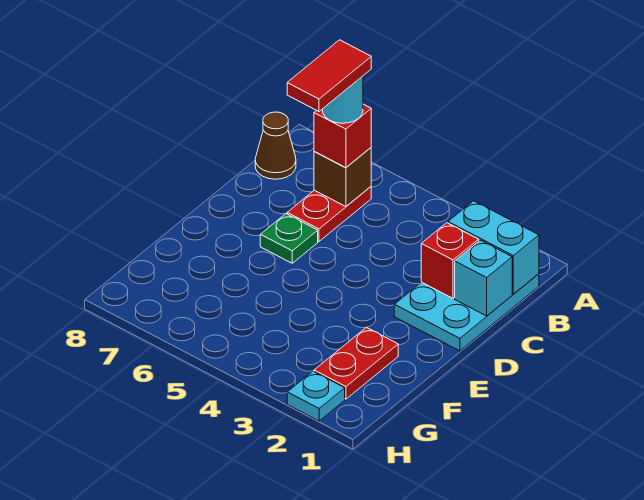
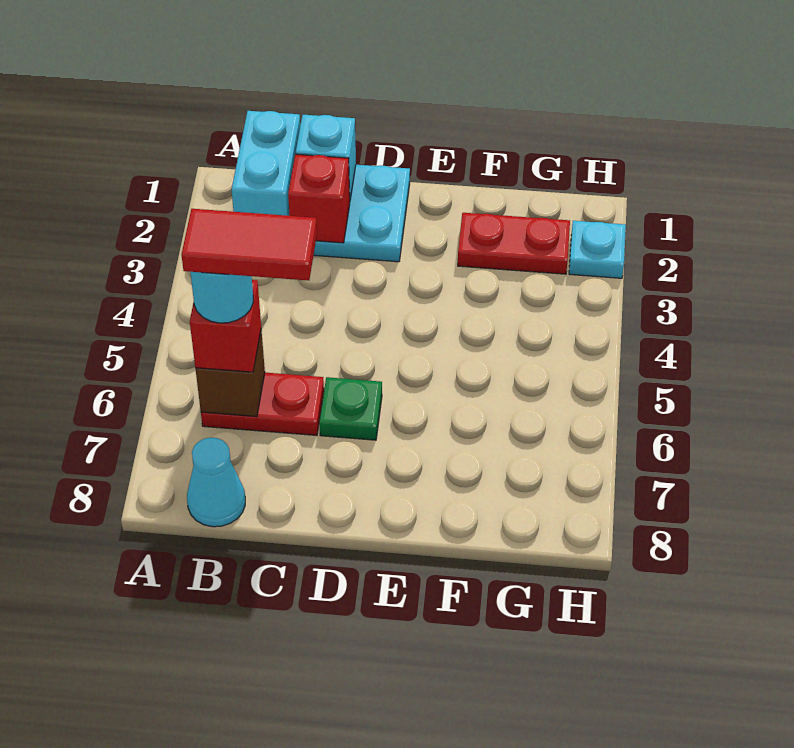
brown cone B8 level 1 -> cyan cone B8 level 1

